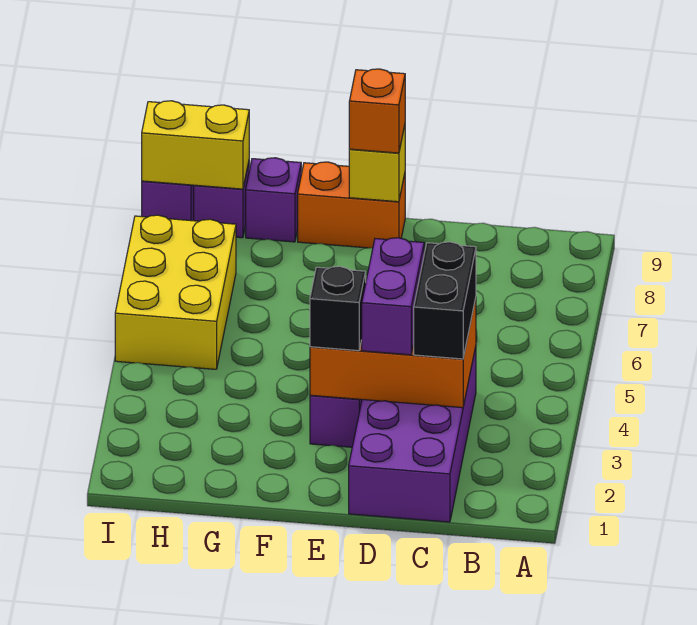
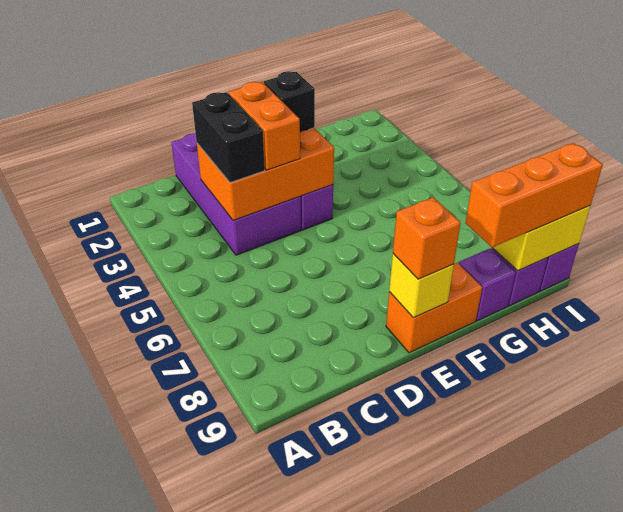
purple brick D3:D4 level 3 -> orange brick D3:D4 level 3
none -> orange brick G9:I9 level 3
yellow brick H5:I7 level 1 -> none

